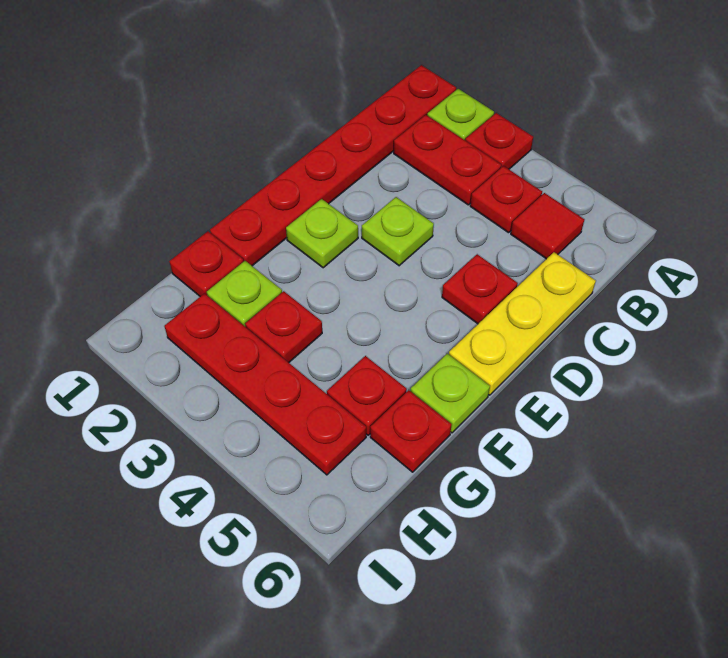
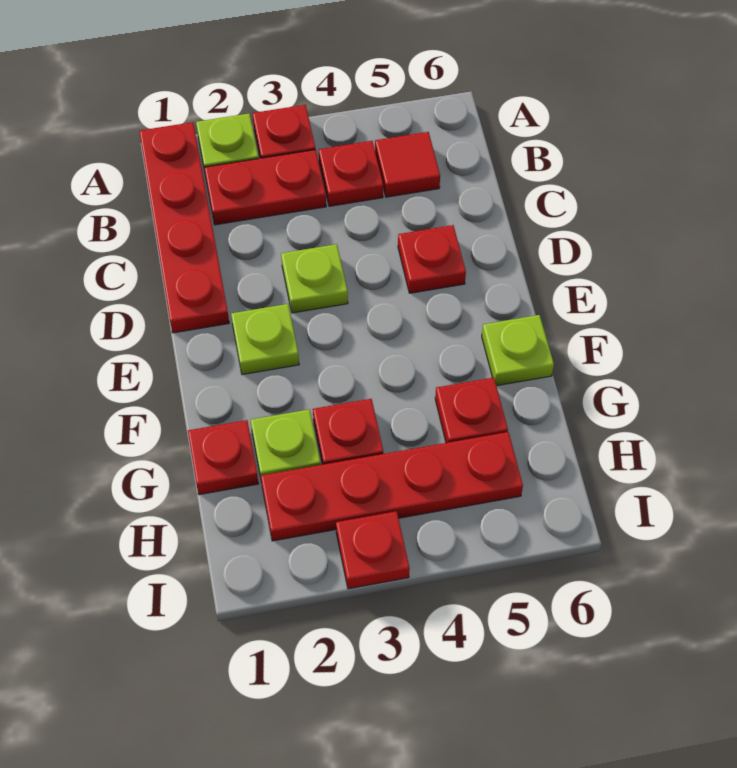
red plate A1:F1 level 1 -> red plate A1:D1 level 1
yellow plate C6:E6 level 1 -> none
red plate G6 level 1 -> red plate I3 level 1

